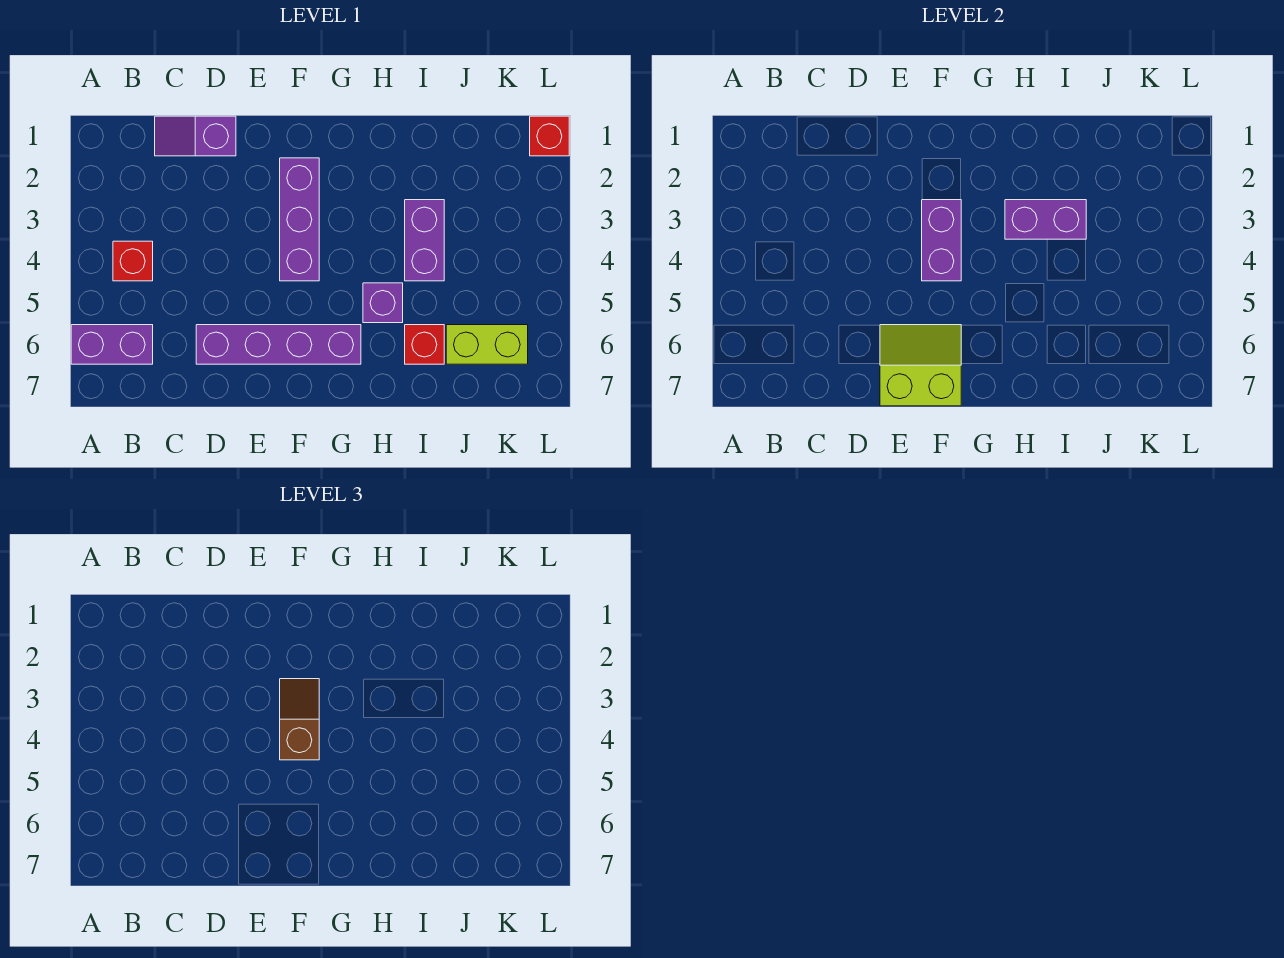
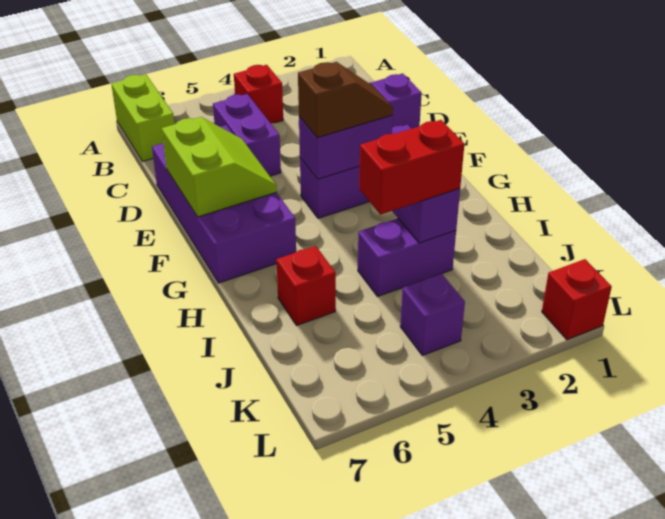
purple brick A6:B6 level 1 -> purple brick C5:D5 level 1
purple brick D6:G6 level 1 -> purple brick D6:G7 level 1
purple brick H5 level 1 -> purple brick K4 level 1
none -> red brick I3:I4 level 3
lime brick J6:K6 level 1 -> lime brick A7:B7 level 1

